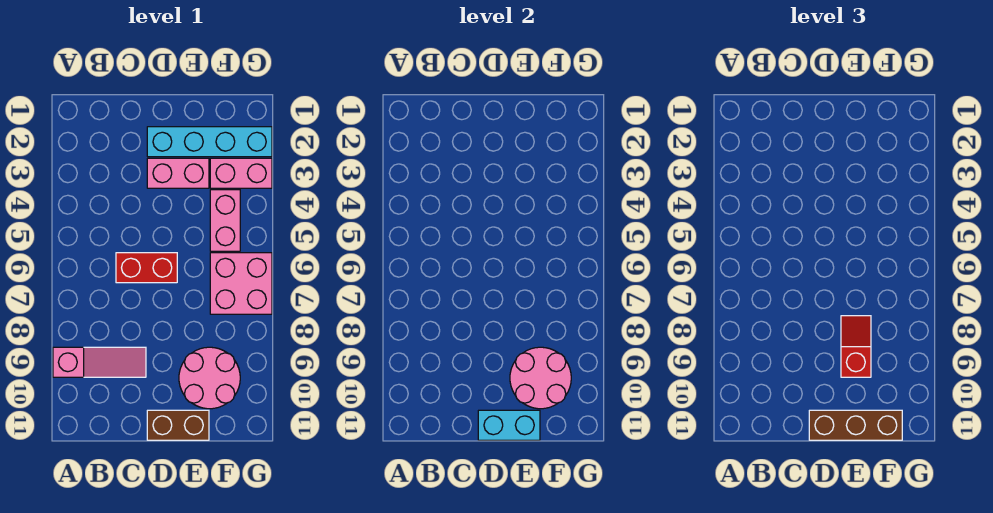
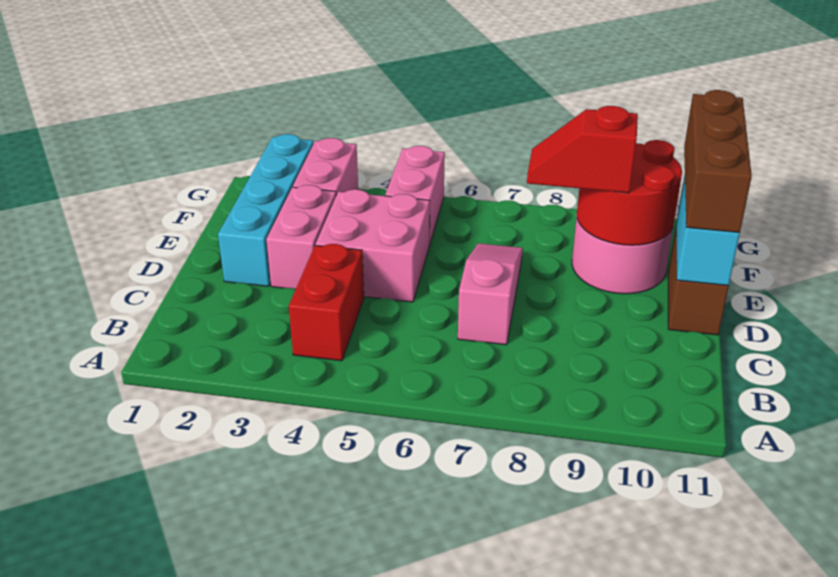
pink slope A9:C9 level 1 top A -> pink slope C7:E7 level 1 top C
red brick C6:D6 level 1 -> red brick B4:C4 level 1
pink round brick E9:F10 level 2 -> red round brick E9:F10 level 2
pink brick F4:F5 level 1 -> pink brick F5:G5 level 1
pink brick F6:G7 level 1 -> pink brick D4:E5 level 1

